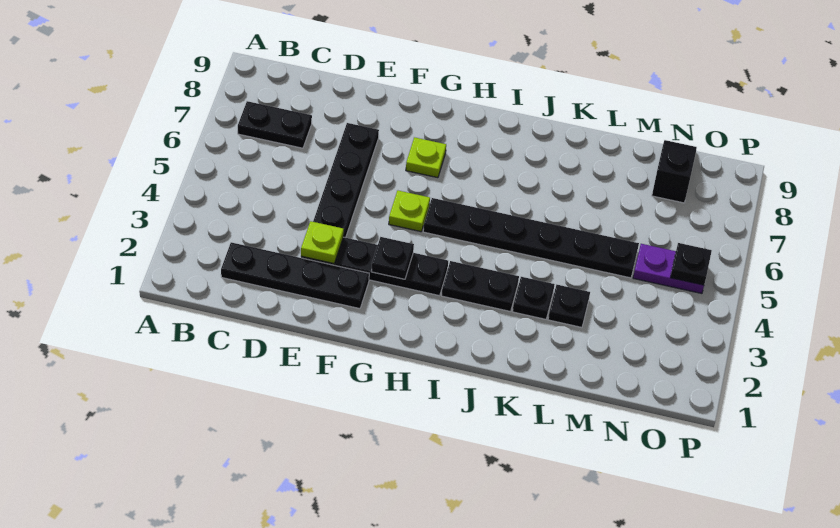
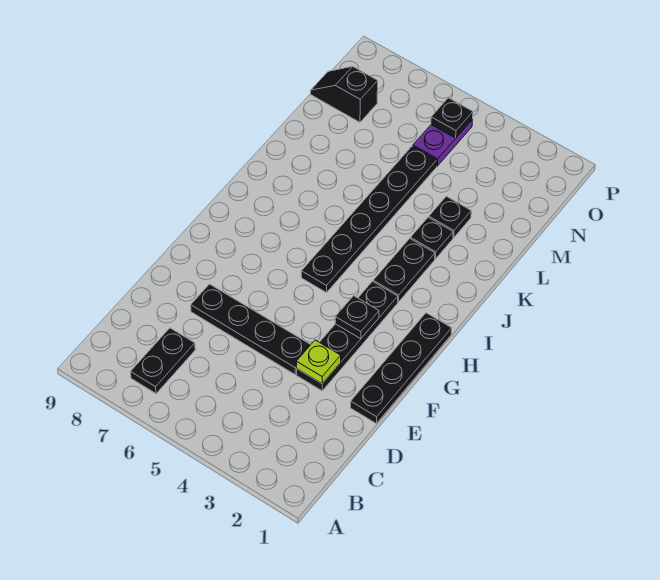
black plate C2:F2 level 1 -> black plate E1:H1 level 1
lime plate G5 level 1 -> none
lime plate G7 level 1 -> none

